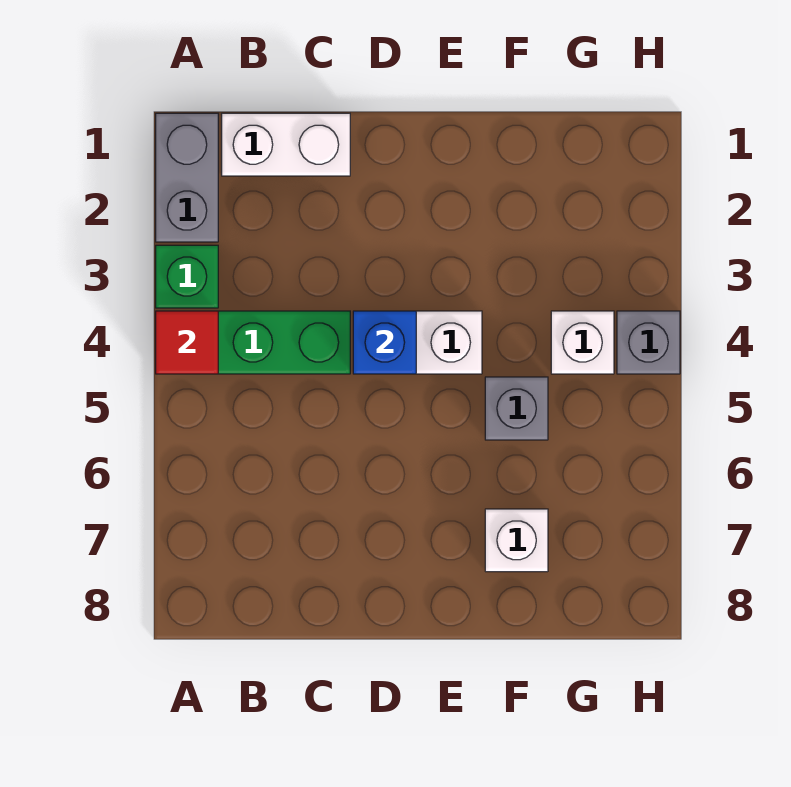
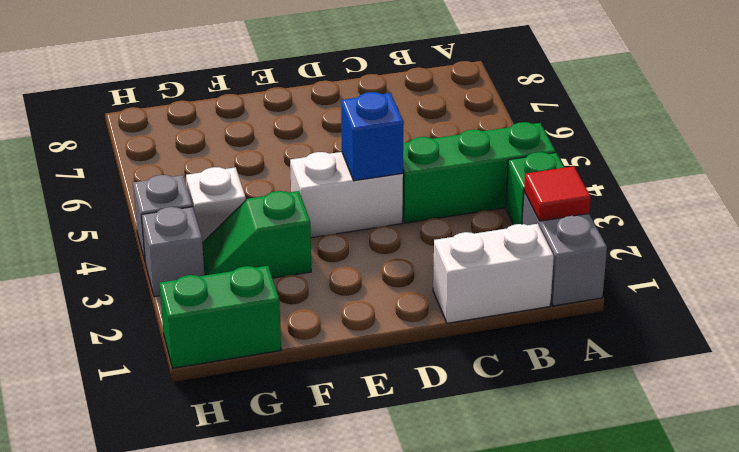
red tile A4 level 2 -> red tile A2 level 2
none -> green slope F3:G3 level 1 top F
grey brick F5 level 1 -> grey brick H3 level 1
white brick F7 level 1 -> none
none -> green brick G1:H1 level 1

